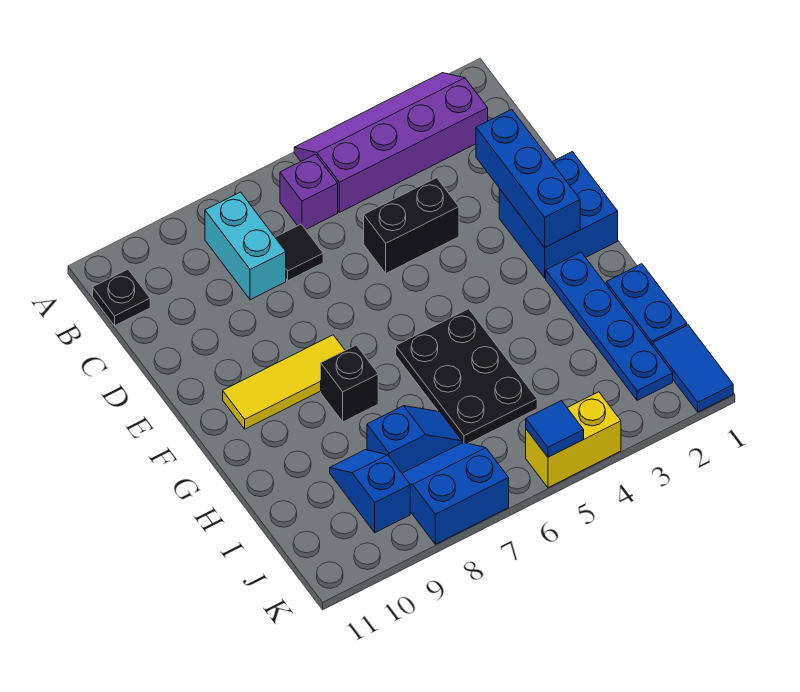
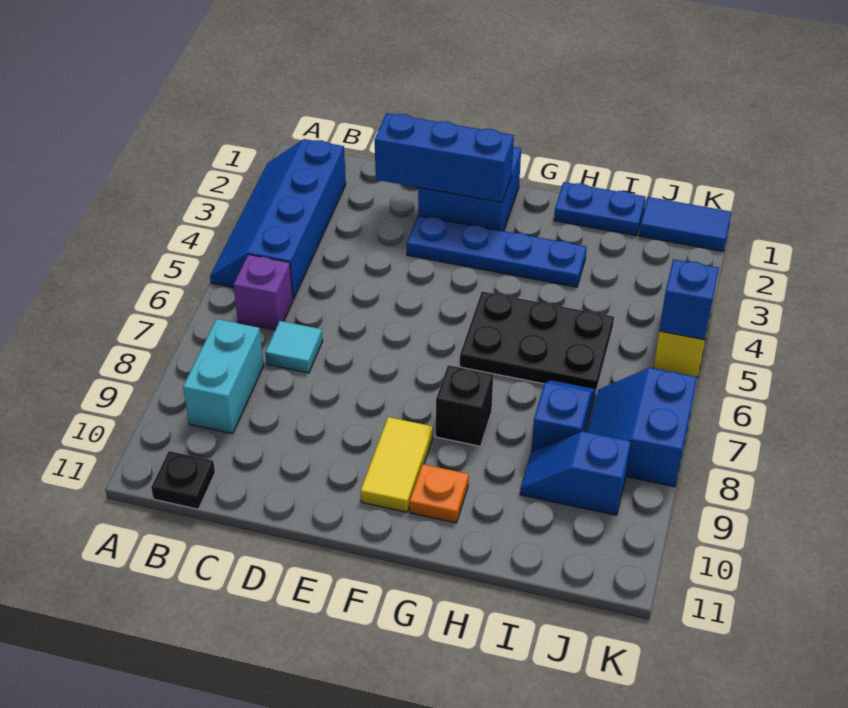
purple slope A2:B5 level 1 top B -> blue slope A2:B5 level 1 top B
cyan brick B8:C8 level 1 -> cyan brick B8:B9 level 1
black tile C7 level 1 -> cyan tile C7 level 1
black brick D4:D5 level 1 -> none
yellow tile F8:F10 level 1 -> yellow tile F9:F10 level 1
blue plate G2:J2 level 1 -> blue plate E3:H3 level 1
none -> orange plate G10 level 1
blue tile K5 level 2 -> blue brick K5 level 2

